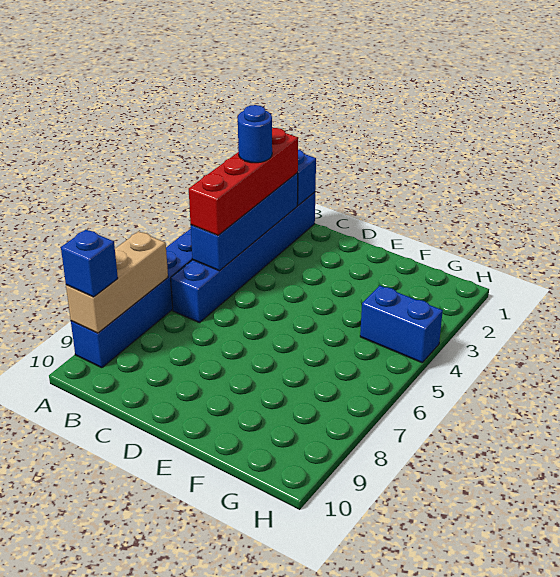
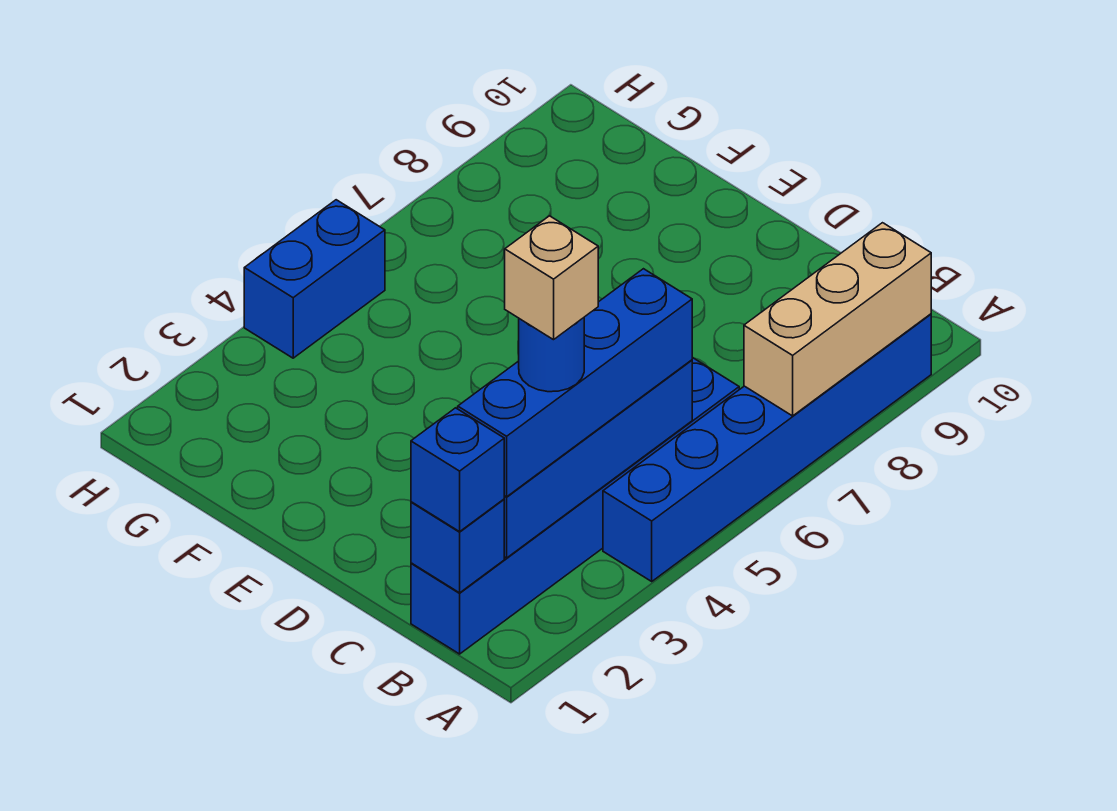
blue brick A9 level 3 -> blue brick B1 level 3
red brick B2:B5 level 3 -> blue brick B2:B5 level 3
none -> tan brick B3 level 5
blue brick G4:H4 level 1 -> blue brick H4:H5 level 1

